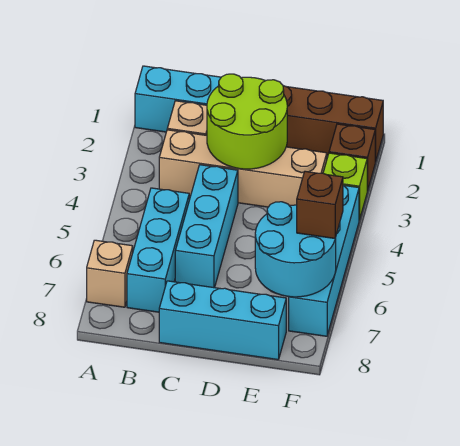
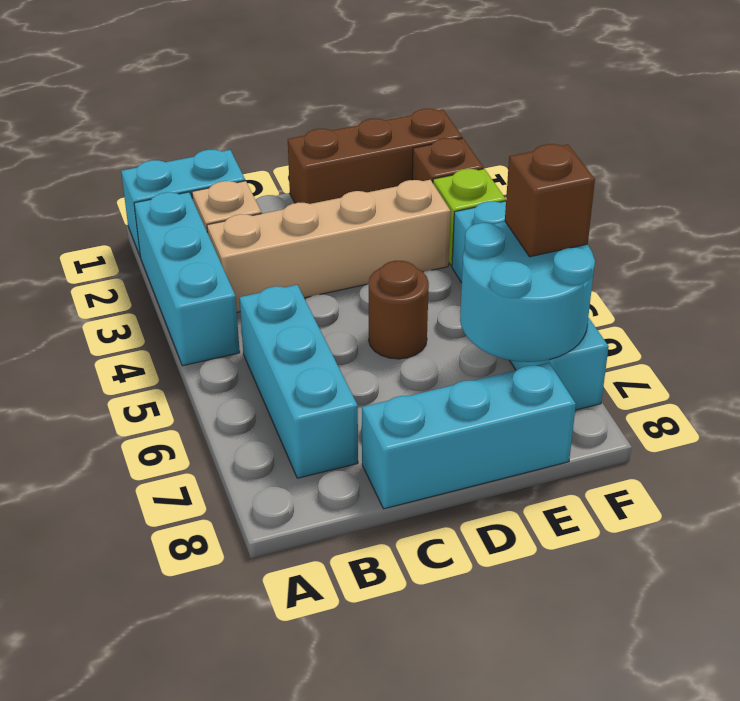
tan brick A7 level 1 -> none
lime round brick C2:D3 level 2 -> none
cyan brick C4:C6 level 1 -> cyan brick A2:A4 level 1
none -> brown round brick D5 level 1

